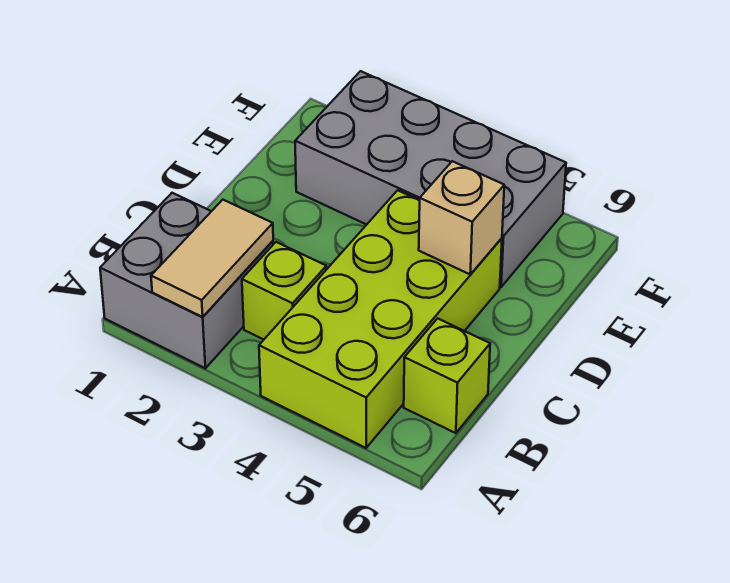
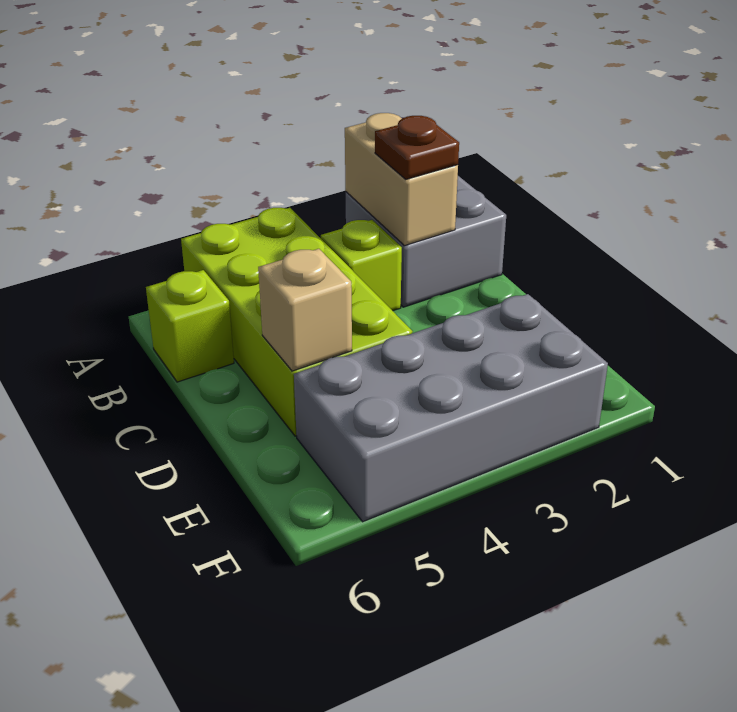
tan tile A2:B2 level 2 -> tan brick A2:B2 level 2
none -> brown plate B2 level 3

